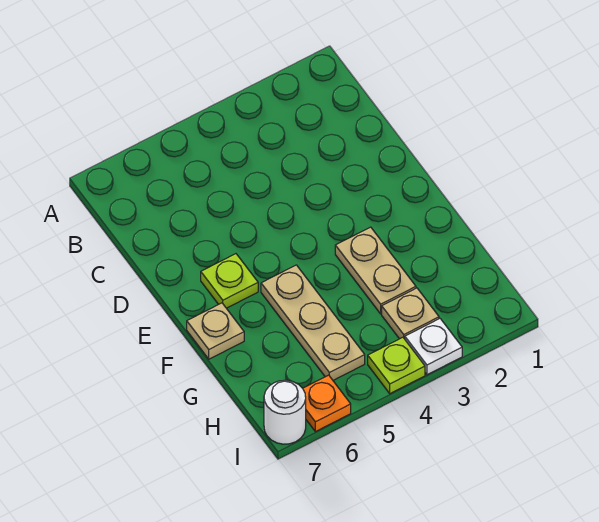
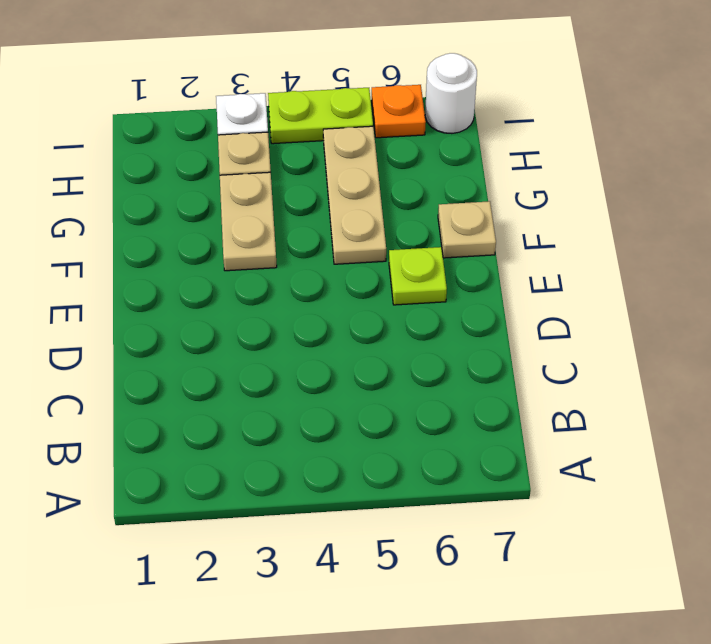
lime plate I4 level 1 -> lime plate I4:I5 level 1

